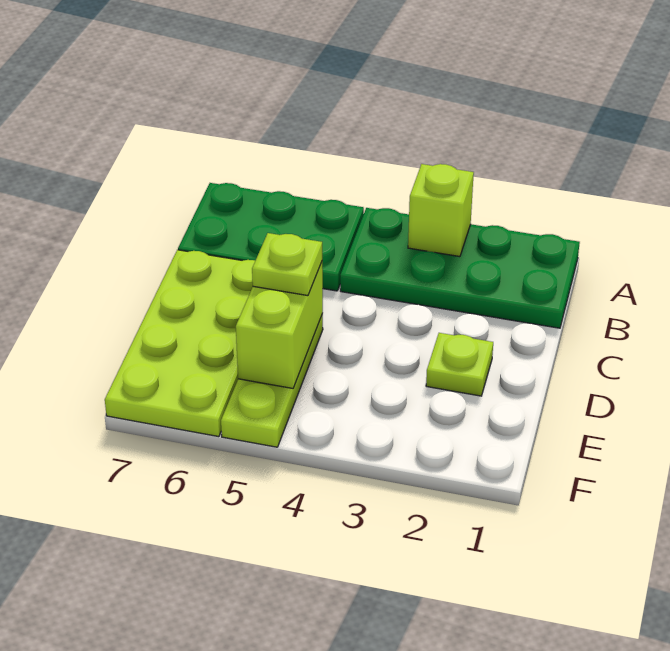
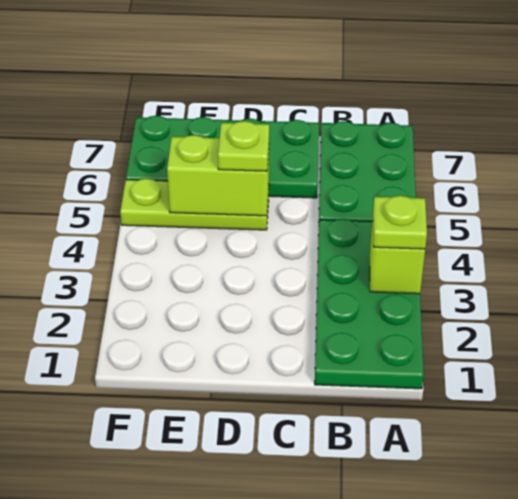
lime plate C6:F7 level 1 -> green plate C6:F7 level 1
lime plate D2 level 1 -> lime plate A3 level 3

